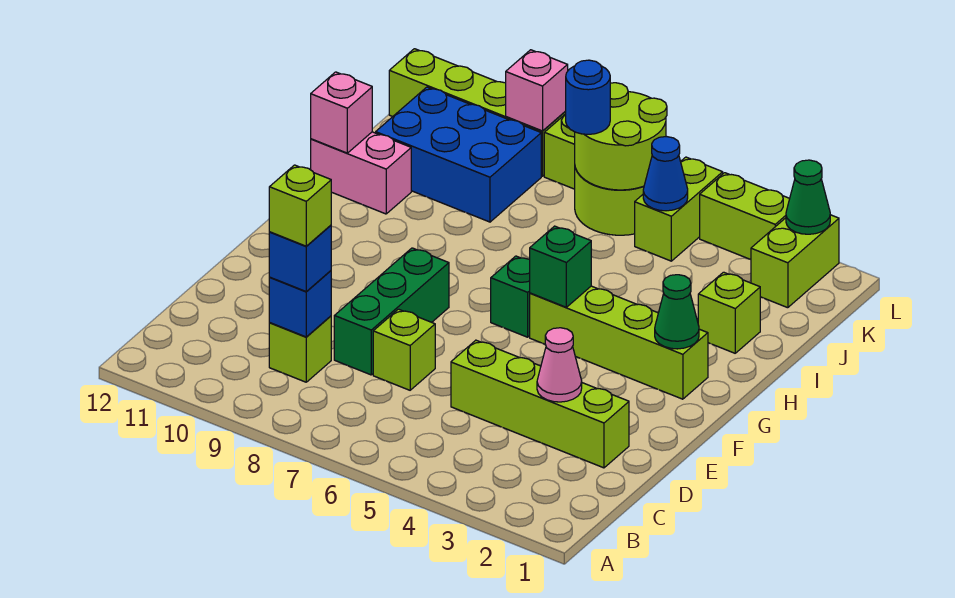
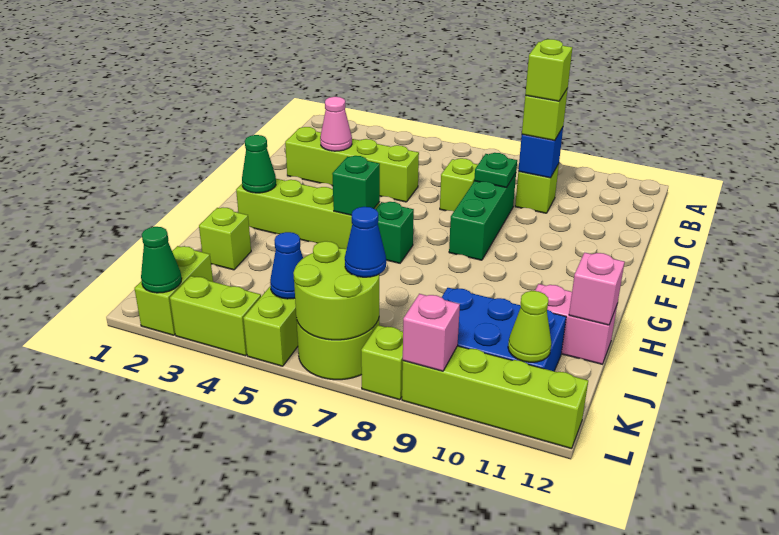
blue brick C9 level 3 -> lime brick C9 level 3
none -> green plate D8 level 2
blue round brick K7 level 3 -> blue cone K7 level 3
none -> lime cone K11 level 2

